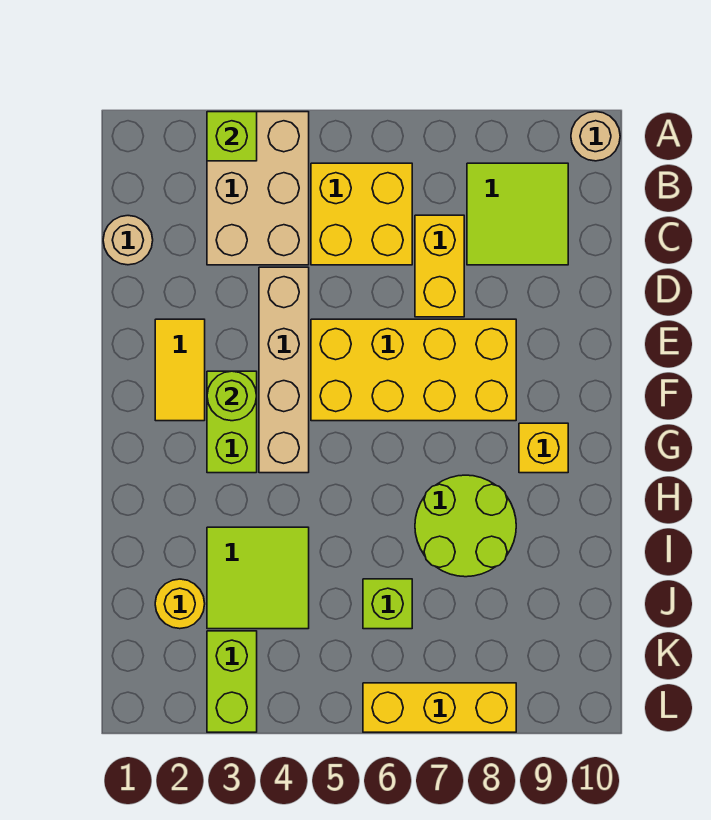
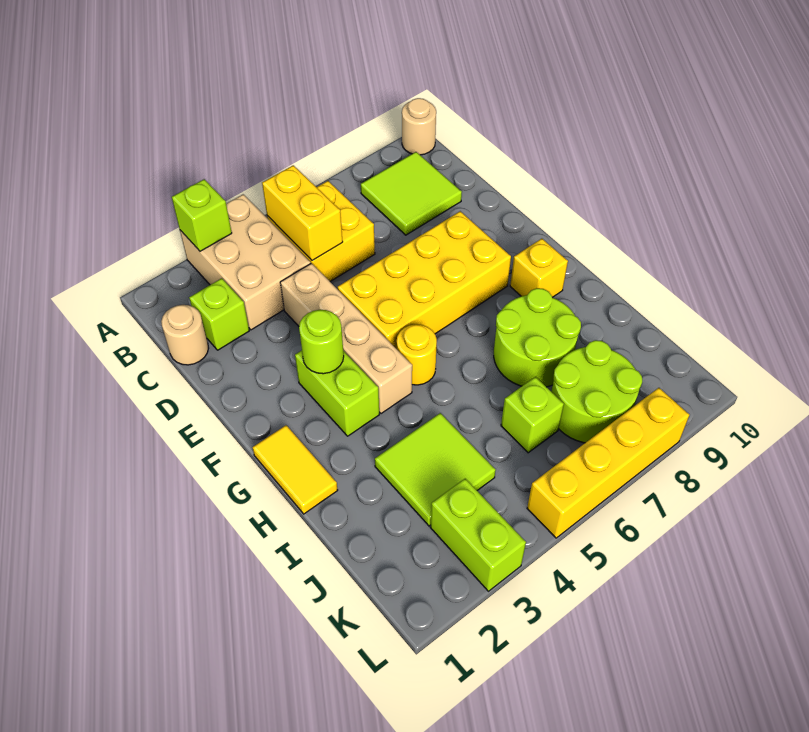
none -> lime brick C2 level 1
yellow brick C7:D7 level 1 -> yellow brick B5:C5 level 2
yellow tile E2:F2 level 1 -> yellow tile G1:H1 level 1
yellow round brick J2 level 1 -> yellow round brick G5 level 1
none -> lime round brick J7:K8 level 1
yellow brick L6:L8 level 1 -> yellow brick L5:L8 level 1

